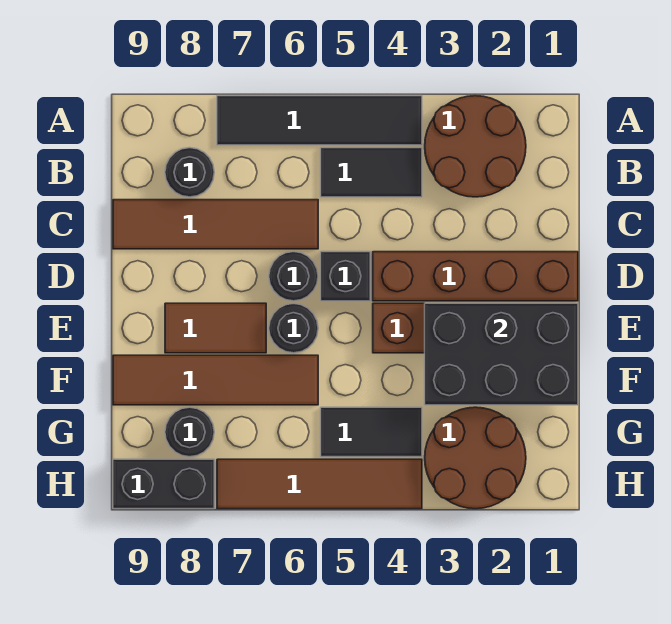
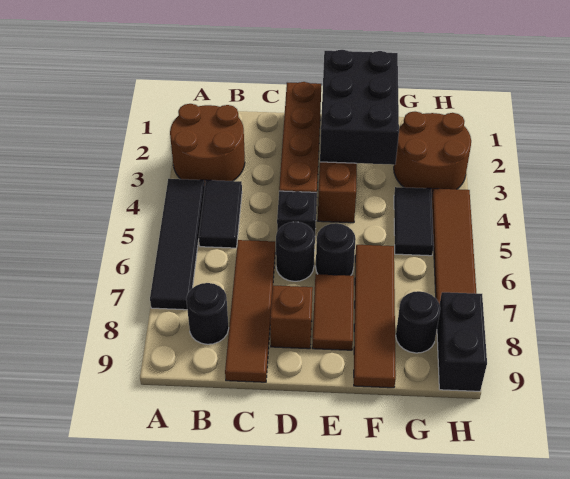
none -> brown brick D8 level 1

